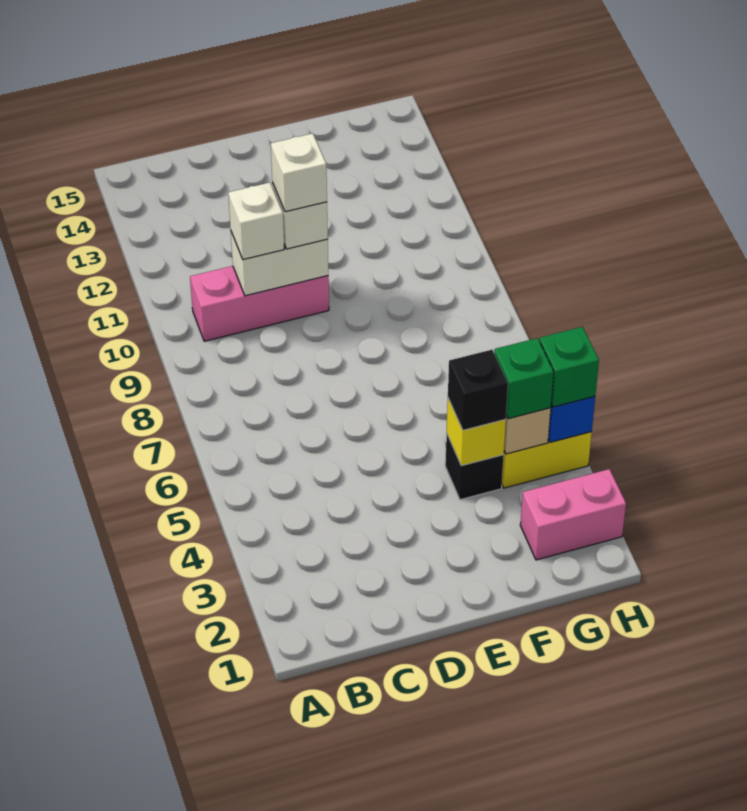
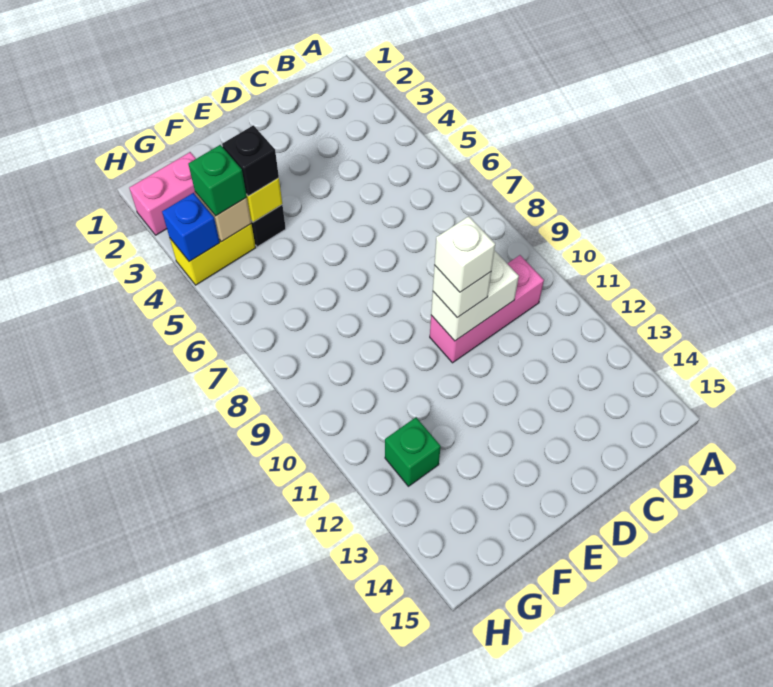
white brick C10 level 3 -> none
green brick H4 level 3 -> green brick G12 level 1

